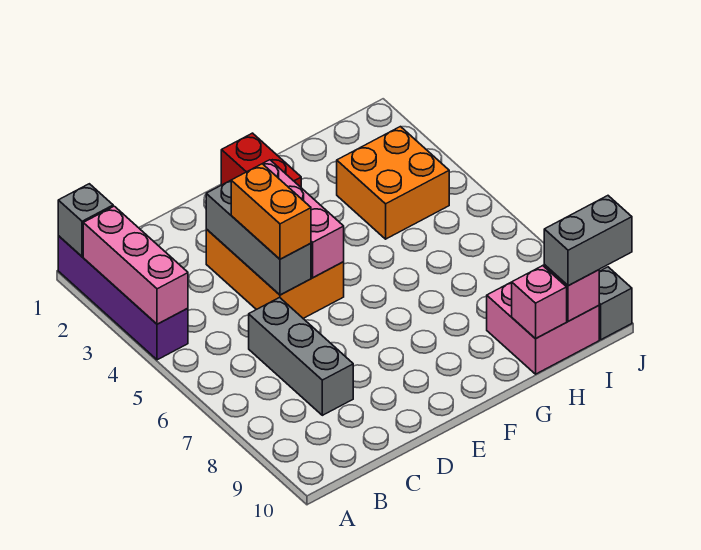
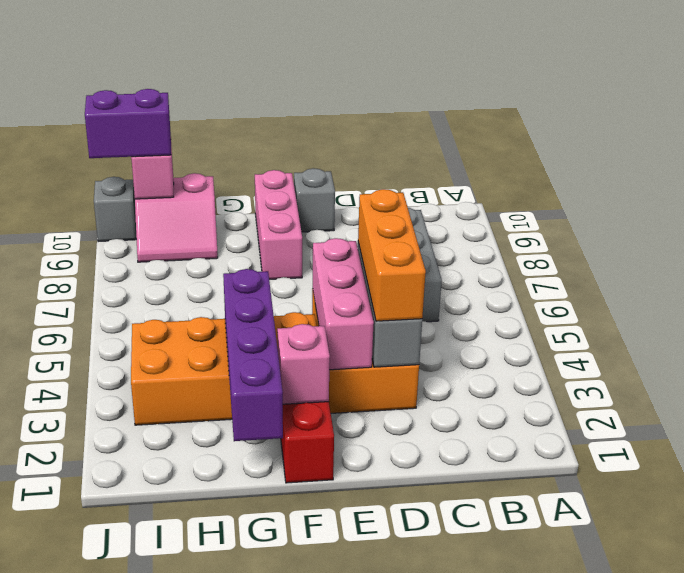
purple brick A1:A4 level 1 -> purple brick G1:G4 level 2
grey brick A1 level 2 -> grey brick E10 level 1
pink brick A2:A4 level 2 -> pink brick F8:F10 level 1
orange brick D4:D5 level 3 -> orange brick D3:D5 level 3
orange brick H3:I4 level 1 -> orange brick F3:I4 level 1
pink brick H9:I10 level 1 -> pink slope H9:I10 level 1 top 10
pink brick H10 level 2 -> pink brick F2 level 2
grey brick I10:J10 level 3 -> purple brick I10:J10 level 3

